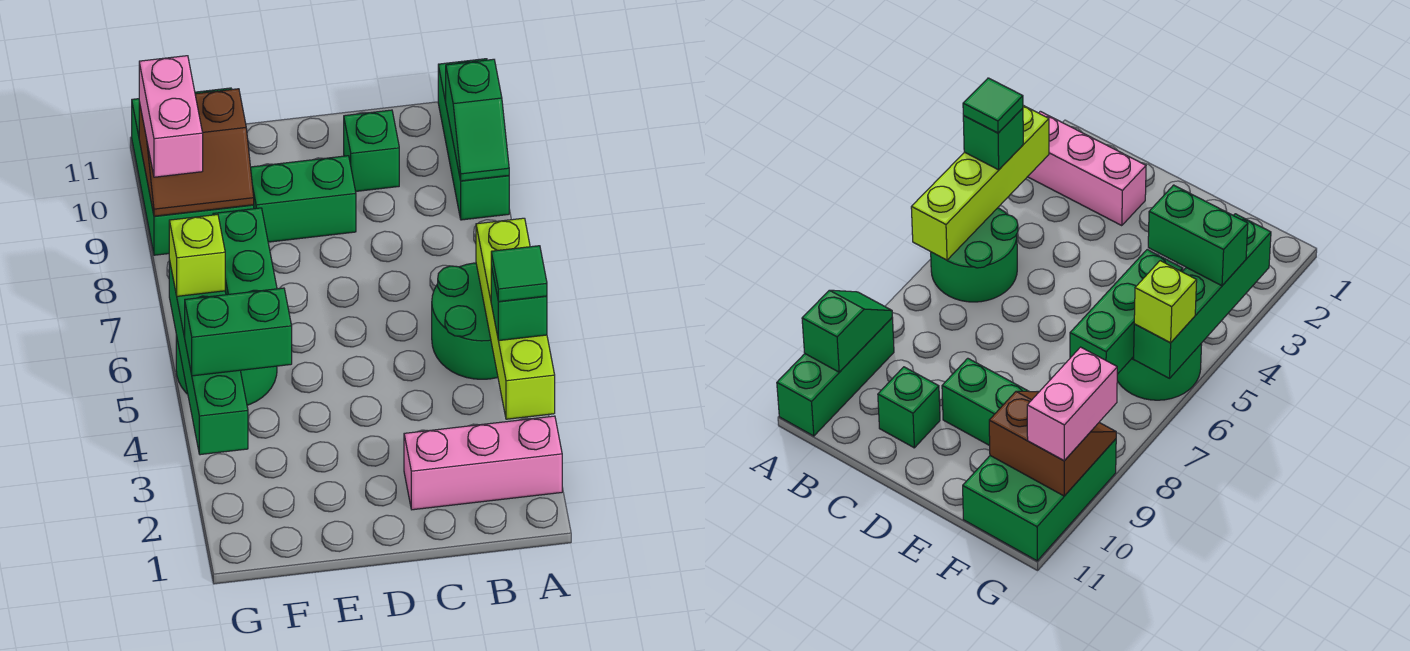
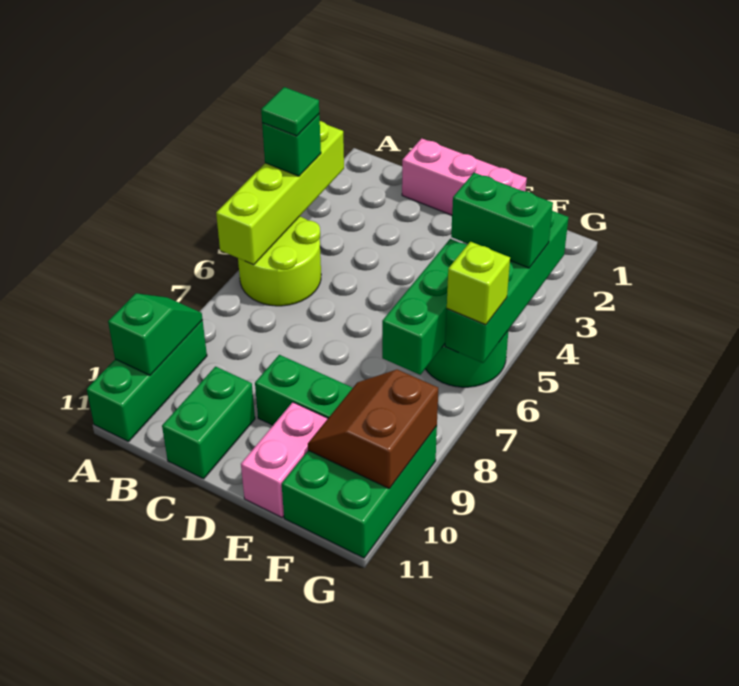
pink brick A2:C2 level 1 -> pink brick C1:E1 level 1
green round brick A5:B6 level 1 -> lime round brick A5:B6 level 1
green brick C10 level 1 -> green brick C10:C11 level 1
brown slope F9:G10 level 2 top 10 -> brown slope F9:G10 level 2 top G
pink brick G9:G10 level 3 -> pink brick E10:E11 level 1

